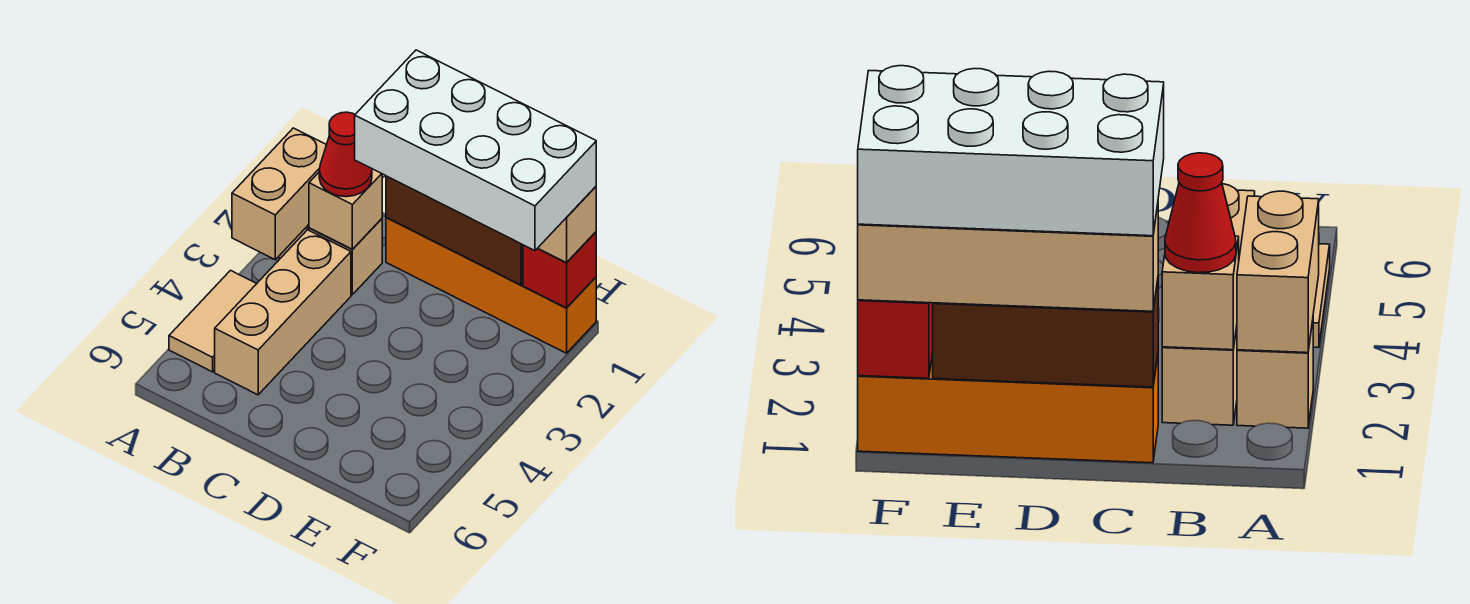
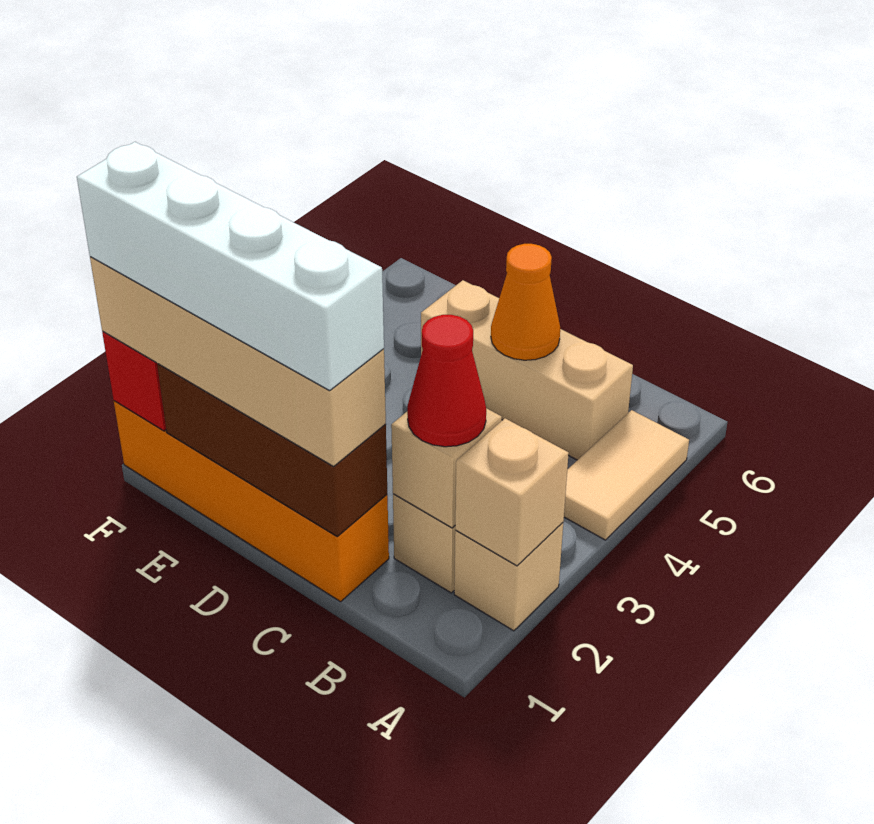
tan brick A2:A3 level 2 -> tan brick A2 level 2
tan brick B3:B5 level 1 -> tan brick B5:D5 level 1
white brick C1:F2 level 4 -> white brick C1:F1 level 4
none -> orange cone C5 level 2

